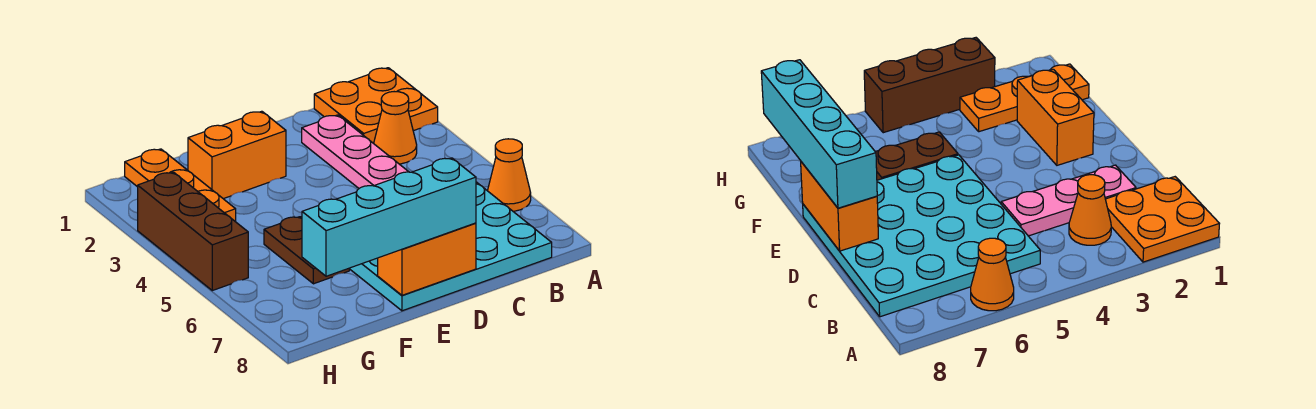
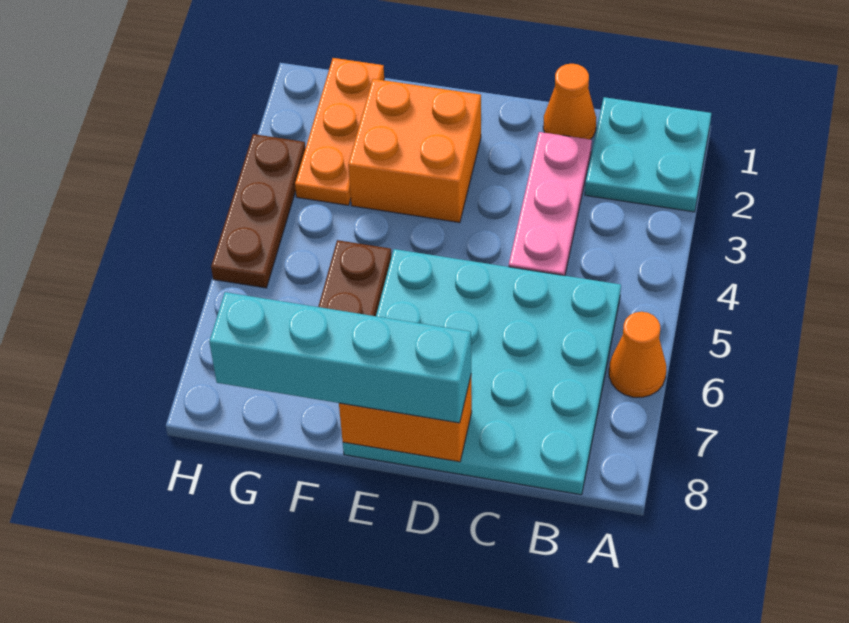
orange plate A1:B2 level 1 -> cyan plate A1:B2 level 1
orange cone B3 level 1 -> orange cone C1 level 1
orange brick E2:F2 level 1 -> orange brick E2:F3 level 1
brown brick H3:H5 level 1 -> brown plate H3:H5 level 1

